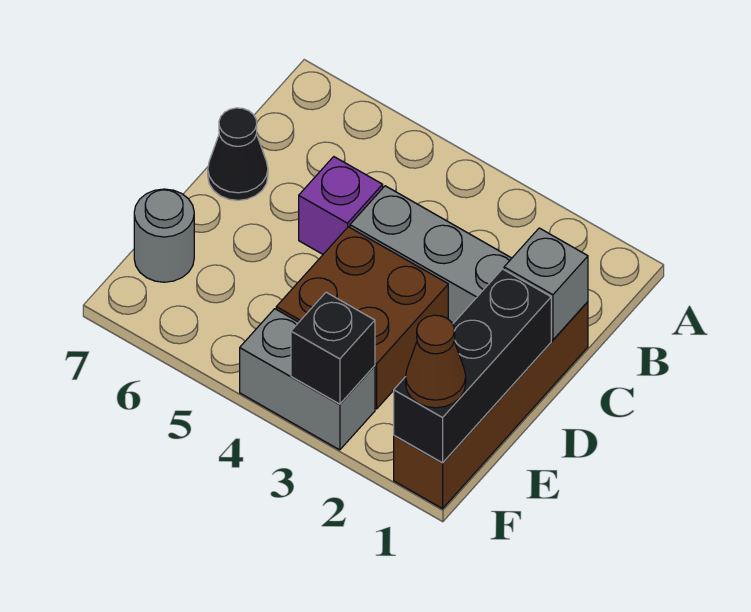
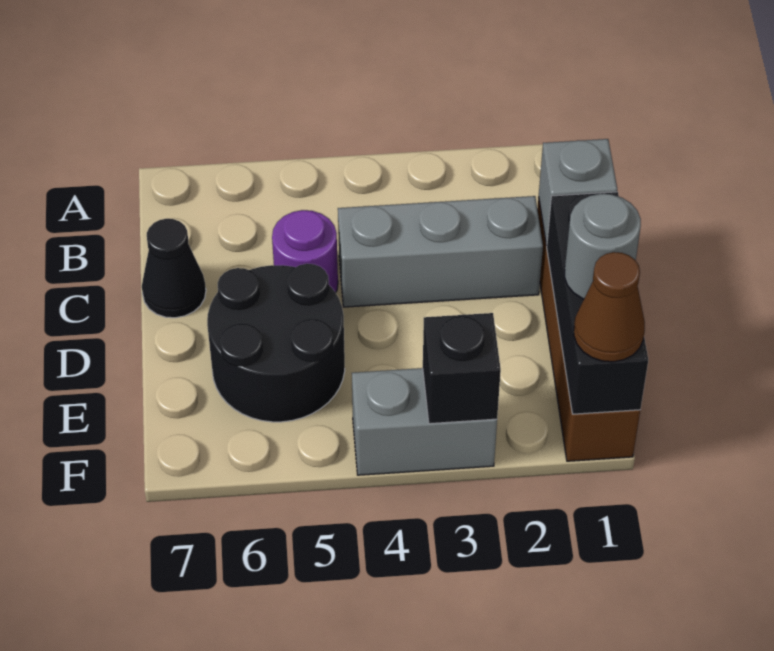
purple brick C5 level 1 -> purple round brick C5 level 1
brown brick D3:E4 level 1 -> none
none -> black round brick D5:E6 level 1
grey round brick E7 level 1 -> grey round brick E1 level 3

